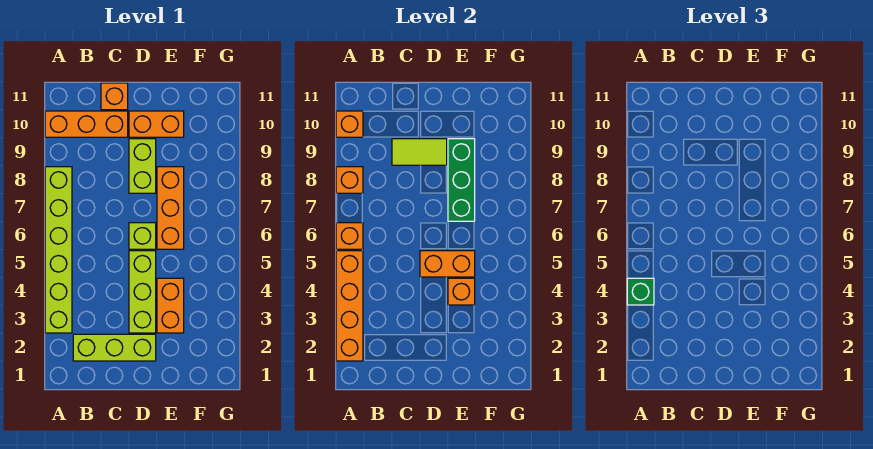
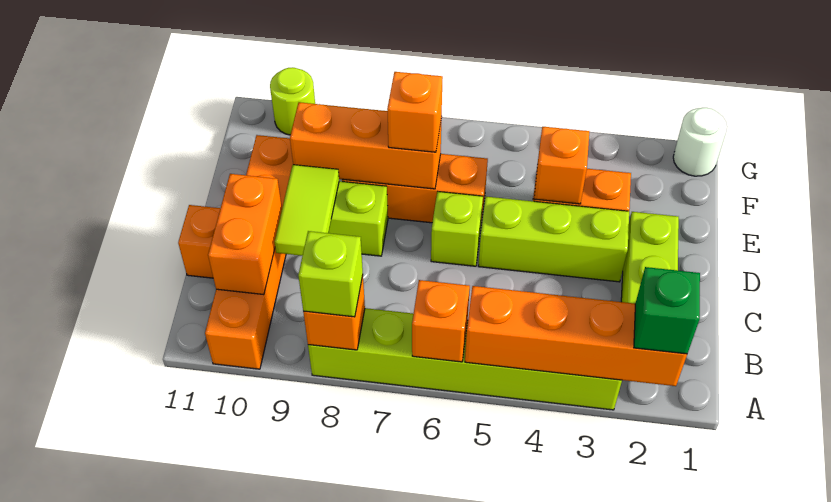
green brick A4 level 3 -> green brick A2 level 3
none -> lime brick A8 level 3
orange brick A10 level 2 -> orange brick E7 level 3
orange brick D5:E5 level 2 -> orange brick B10:C10 level 2
green brick E7:E9 level 2 -> orange brick E7:E9 level 2
none -> white round brick G1 level 1
none -> lime round brick G10 level 1

